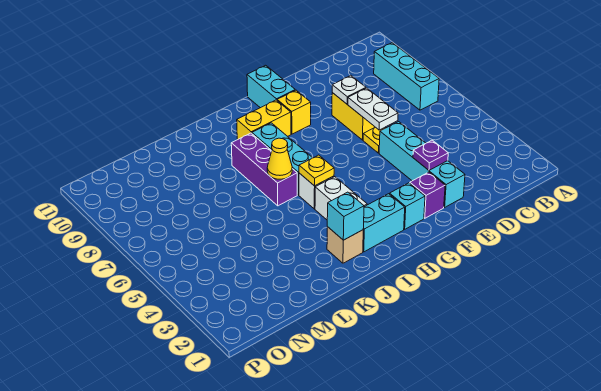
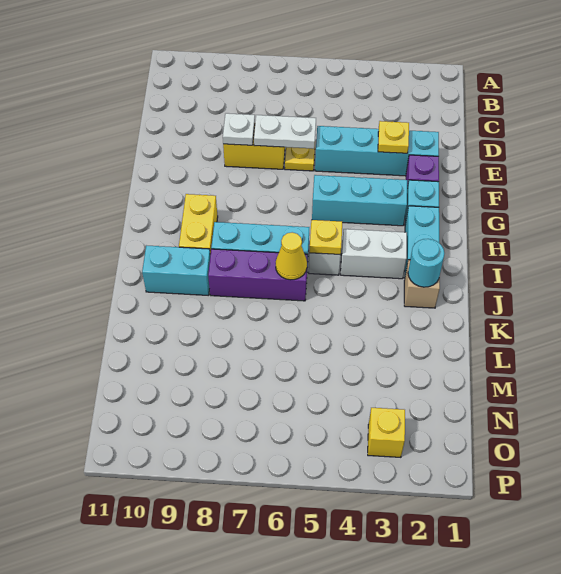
cyan brick B7:B9 level 1 -> cyan brick G3:G5 level 1
purple plate E3 level 2 -> yellow plate E3 level 2
yellow brick G9 level 1 -> yellow brick O3 level 1
cyan brick G10:G11 level 1 -> cyan brick J9:J10 level 1
cyan brick J2 level 2 -> cyan round brick J2 level 2

